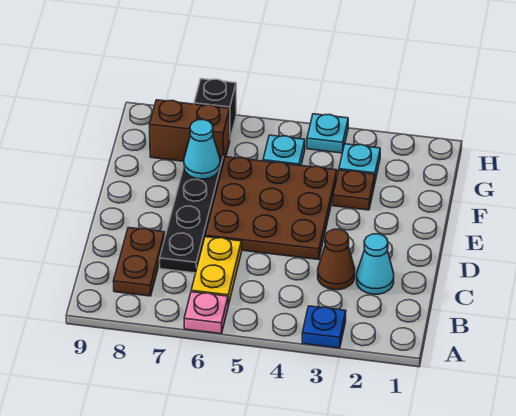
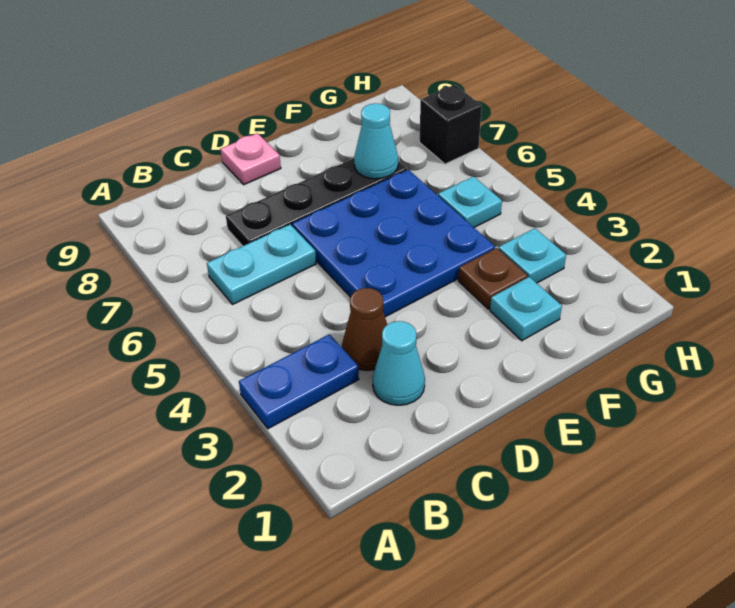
blue plate A3 level 1 -> blue plate A3:B3 level 1
pink plate A6 level 1 -> pink plate D9 level 1
yellow plate B6:C6 level 1 -> cyan plate B6:C6 level 1
brown plate B8:C8 level 1 -> none
brown plate D4:F6 level 1 -> blue plate D4:F6 level 1
brown brick G7:G8 level 1 -> none
cyan plate H4 level 1 -> cyan plate F2 level 1

